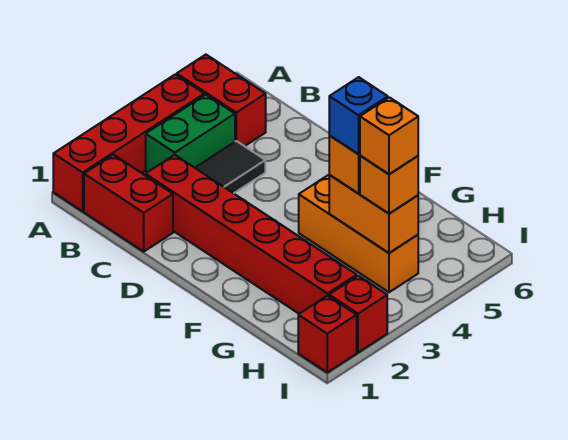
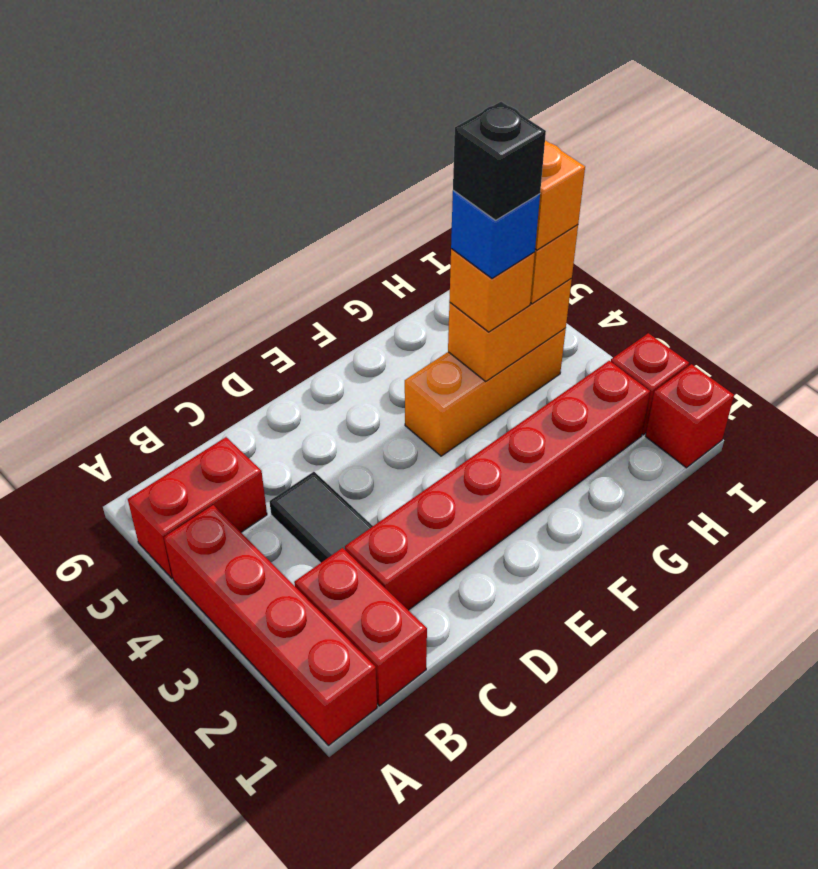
red brick B1:C1 level 1 -> red brick B1:B2 level 1
green brick B3:B4 level 1 -> none
none -> black brick G4 level 5

